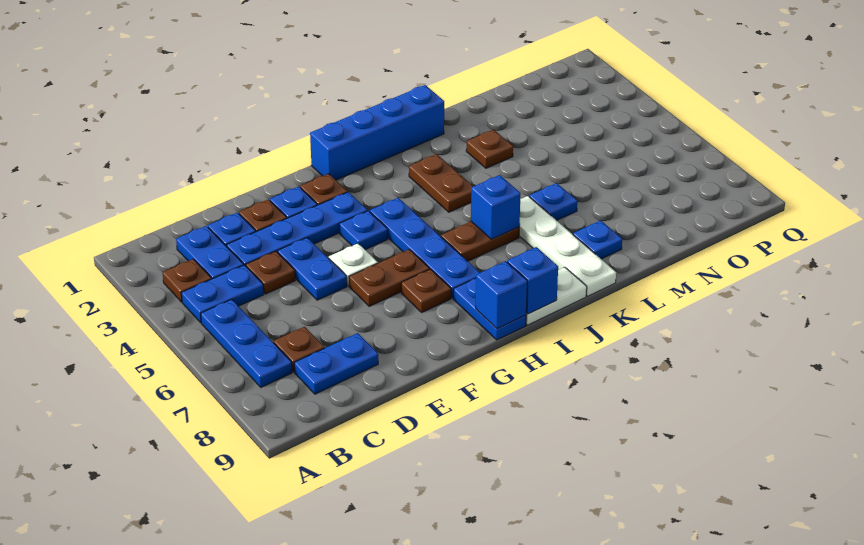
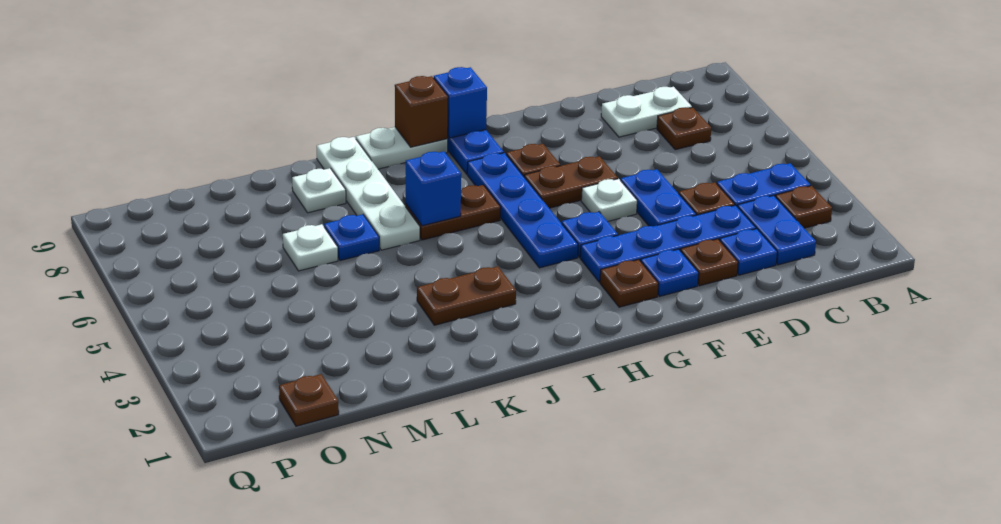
blue plate B5:B7 level 1 -> none
blue plate C8:D8 level 1 -> white plate C8:D8 level 1
blue brick H1:K1 level 1 -> none
blue brick I9 level 2 -> brown brick I9 level 2
brown plate J3:J4 level 1 -> brown plate J3:K3 level 1
brown plate L3 level 1 -> brown plate O1 level 1
blue plate L8 level 1 -> white plate L8 level 1
none -> white plate M6 level 1

